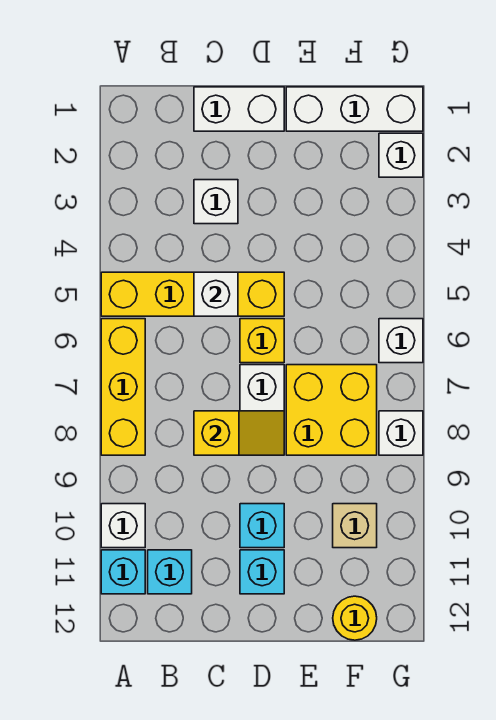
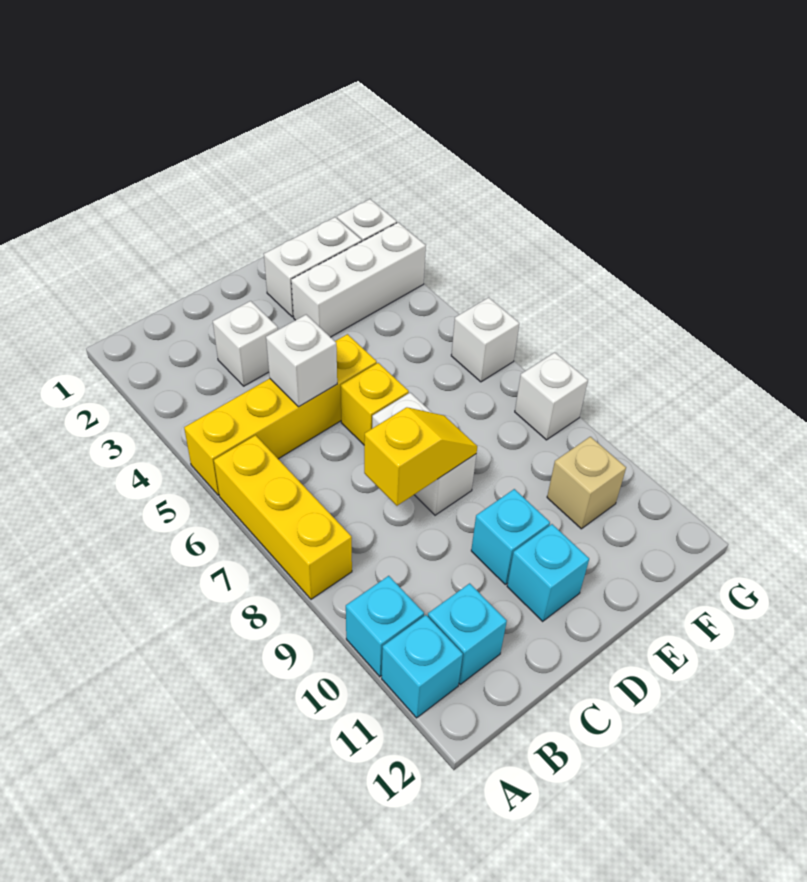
white brick A10 level 1 -> cyan brick A10 level 1
white brick C1:D1 level 1 -> white brick E2:F2 level 1
white brick E1:G1 level 1 -> white brick E3:G3 level 1
yellow brick E7:F8 level 1 -> none
yellow round brick F12 level 1 -> none

